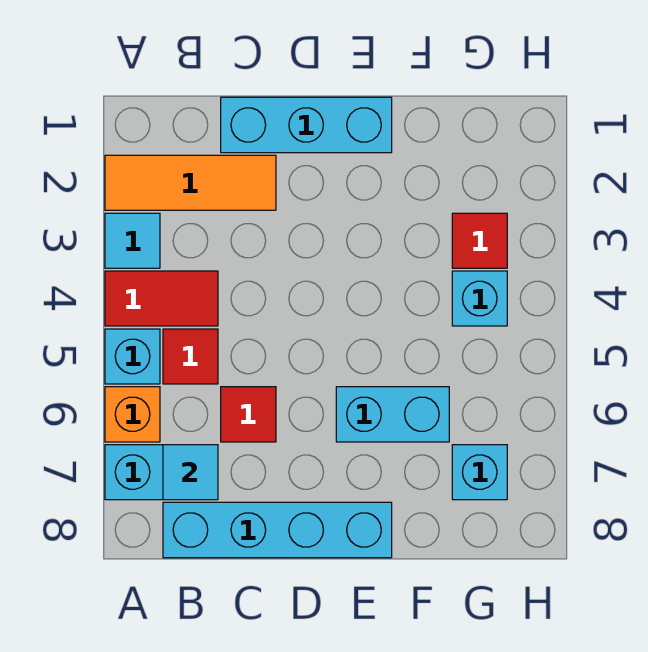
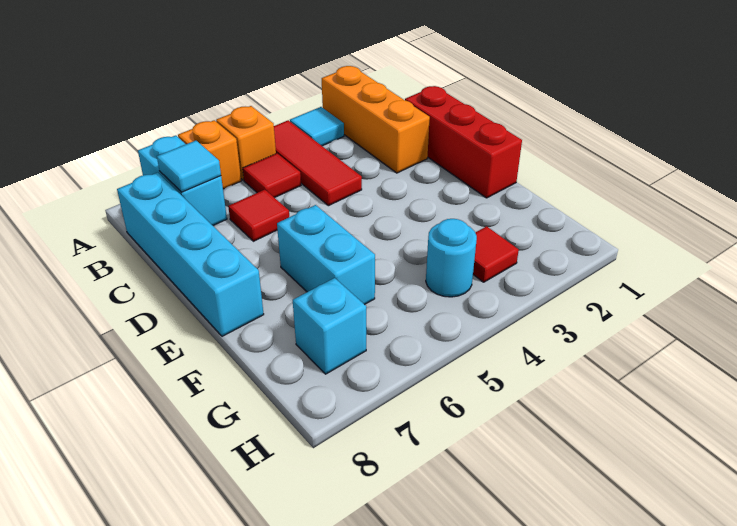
orange tile A2:C2 level 1 -> orange brick A2:C2 level 1
red tile A4:B4 level 1 -> red tile A4:C4 level 1
cyan brick A5 level 1 -> orange brick A5 level 1
cyan brick C1:E1 level 1 -> red brick C1:E1 level 1
cyan brick G4 level 1 -> cyan round brick G4 level 1

